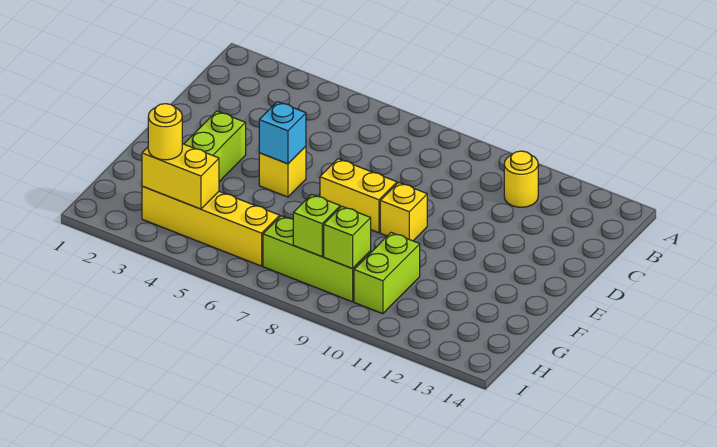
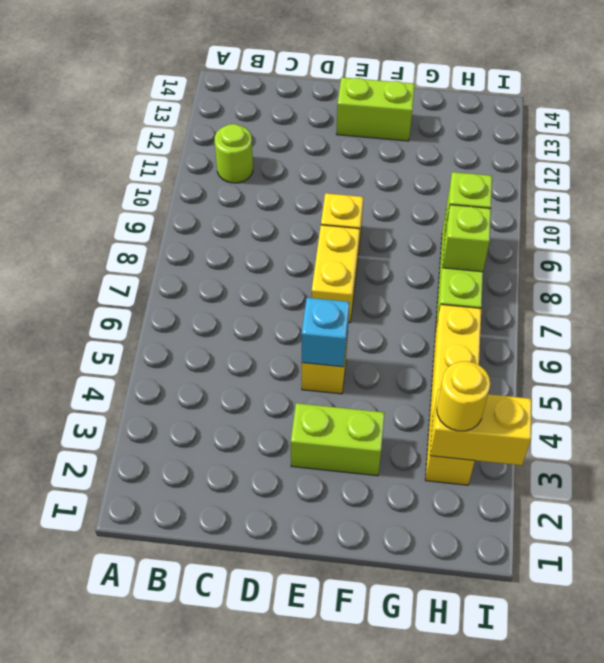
yellow round brick B11 level 1 -> lime round brick B11 level 1
lime brick G10:H10 level 1 -> lime brick E13:F13 level 1
yellow brick H3:H4 level 2 -> yellow brick H3:I3 level 2

